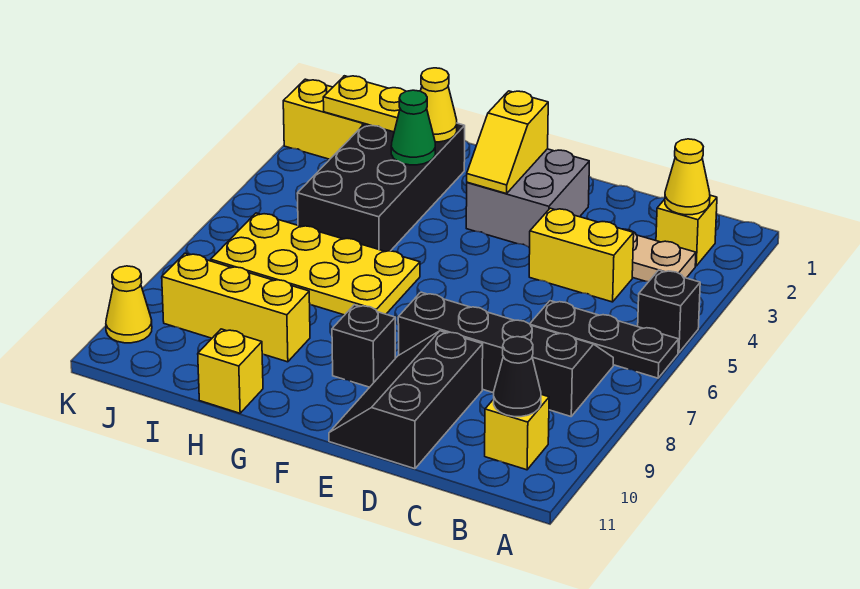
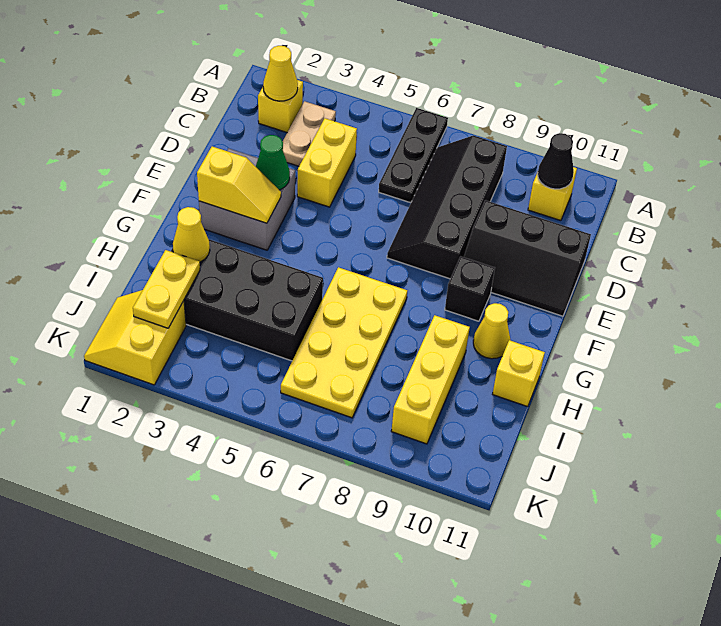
black brick A5 level 1 -> none
green cone H3 level 2 -> green cone E3 level 2
yellow cone K10 level 1 -> yellow cone G10 level 1

